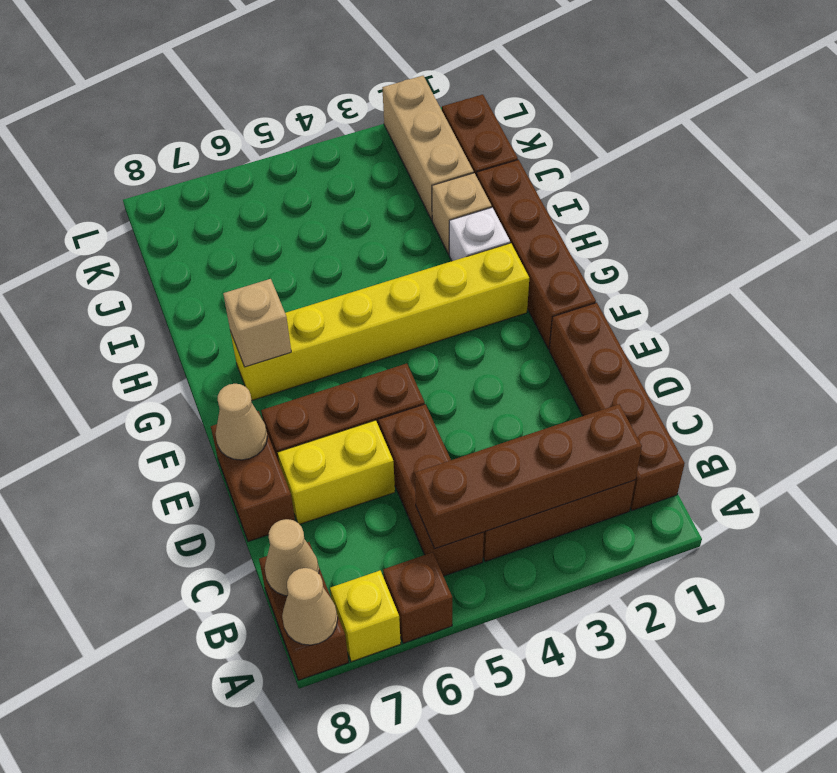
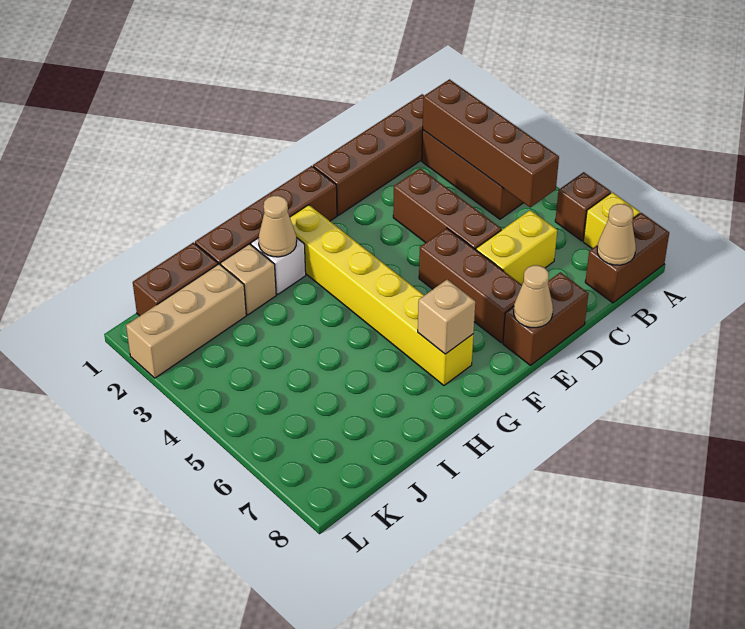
tan cone A8 level 2 -> tan cone H2 level 2
brown brick B5:D5 level 1 -> brown brick D3:D5 level 1
yellow brick D6:D7 level 1 -> yellow brick C6:D6 level 1

